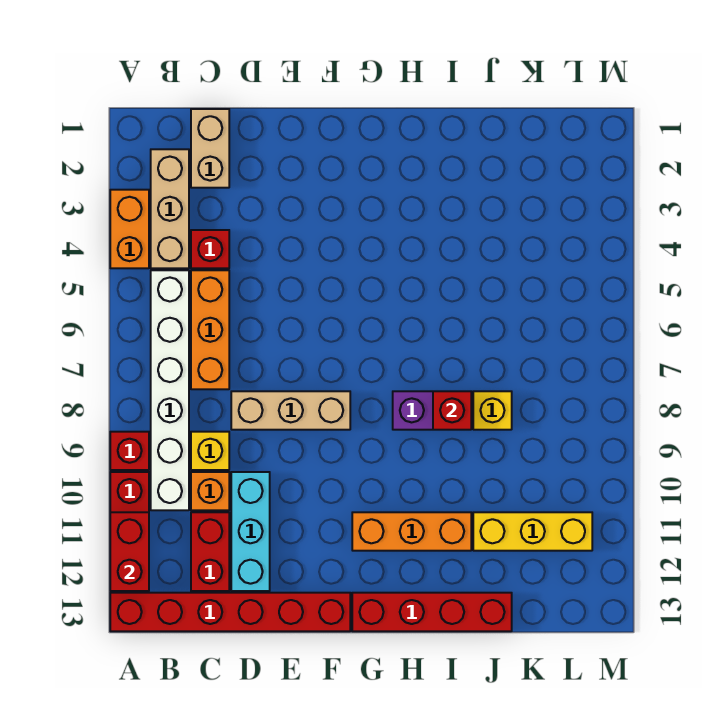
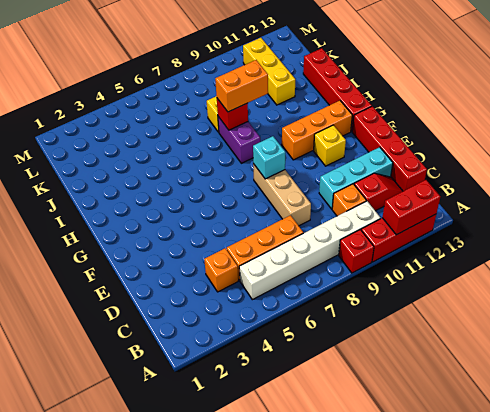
orange brick A3:A4 level 1 -> orange brick I8:I9 level 3
red brick A13:F13 level 1 -> red brick C13:F13 level 1
tan brick B2:B4 level 1 -> none
tan brick C1:C2 level 1 -> none
red brick C4 level 1 -> orange brick C4 level 1
yellow brick C9 level 1 -> yellow brick F11 level 1
red brick C11:C12 level 1 -> red slope C11:C12 level 1 top 11
none -> cyan brick F8 level 2
orange brick G11:I11 level 1 -> orange brick G10:G12 level 1

